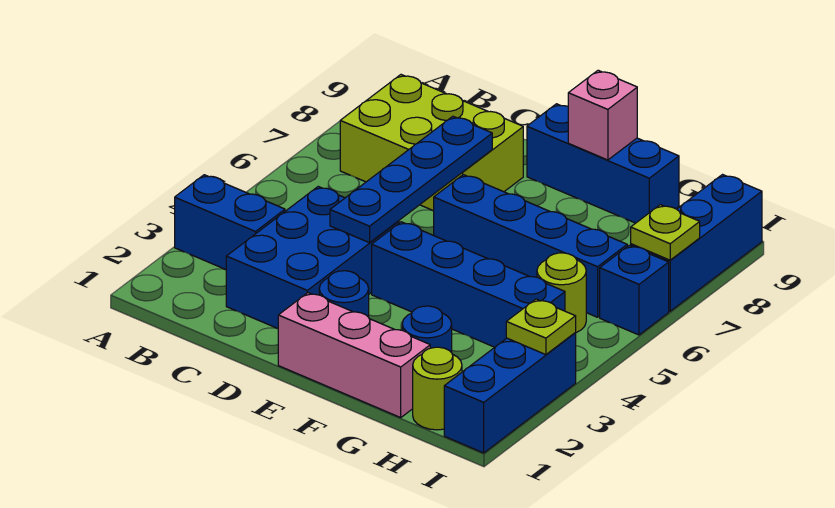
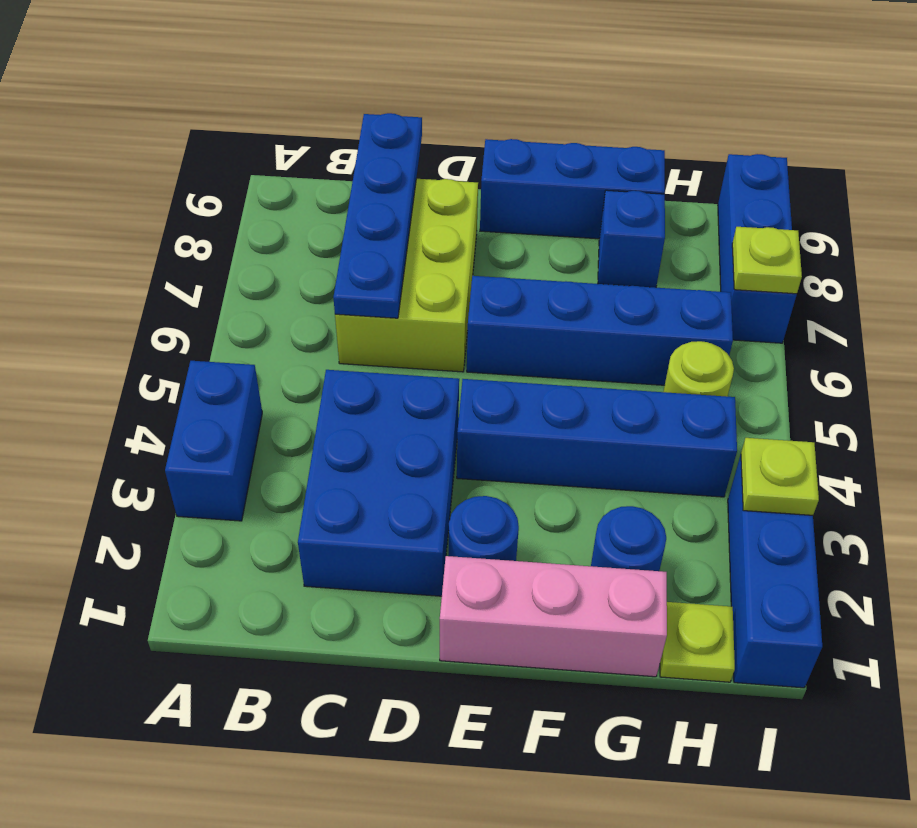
blue brick A3:B3 level 1 -> blue brick A3:A4 level 1
lime brick B7:D8 level 1 -> lime brick C6:D8 level 1
blue plate D4:D7 level 2 -> blue plate C6:C9 level 2
pink brick F9 level 2 -> none
lime round brick H1 level 1 -> lime plate H1 level 1
blue brick I6 level 1 -> blue brick G8 level 1

